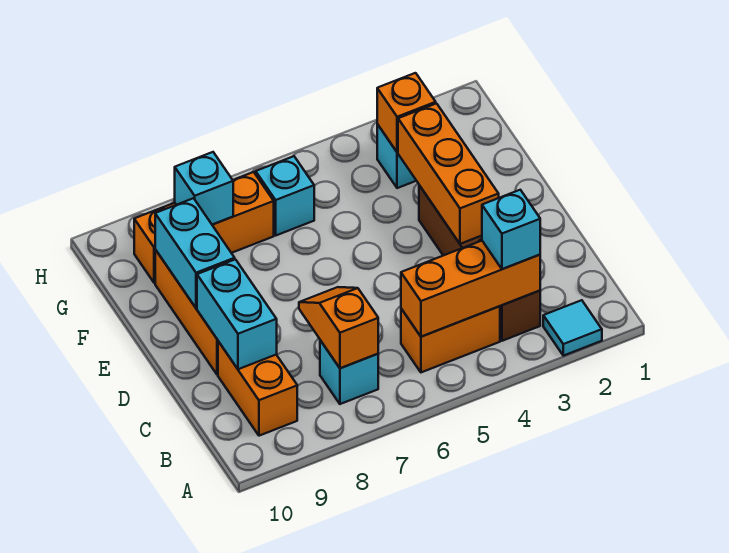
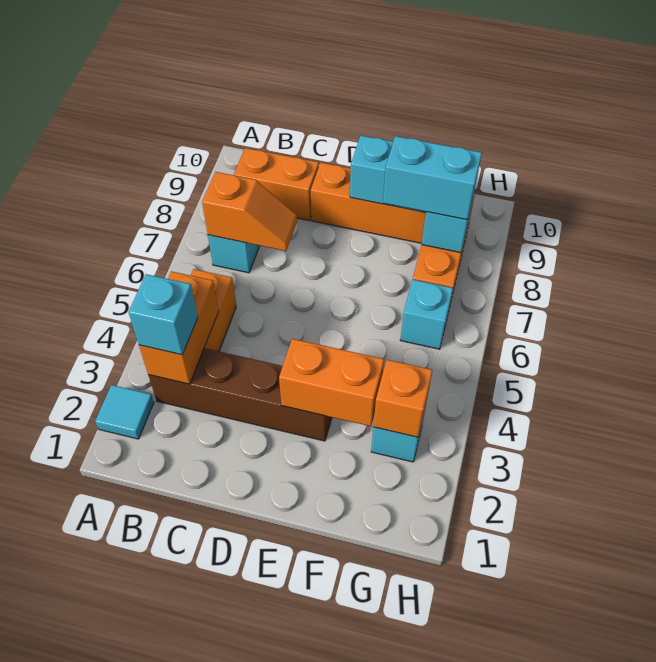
orange brick B3:B5 level 2 -> orange brick B3:B4 level 2
cyan brick C9:D9 level 2 -> cyan brick F8:G8 level 3
orange brick D3:F3 level 2 -> orange brick E3:F3 level 2

